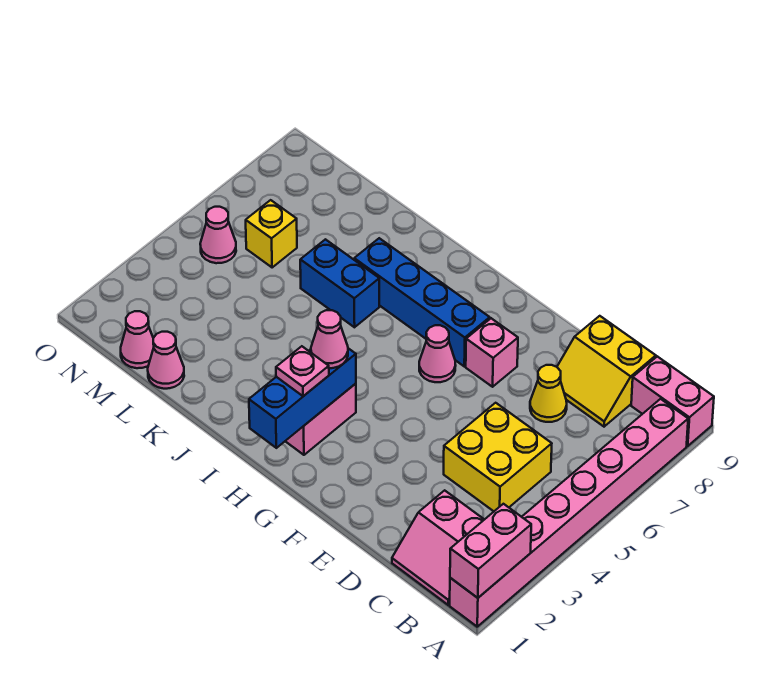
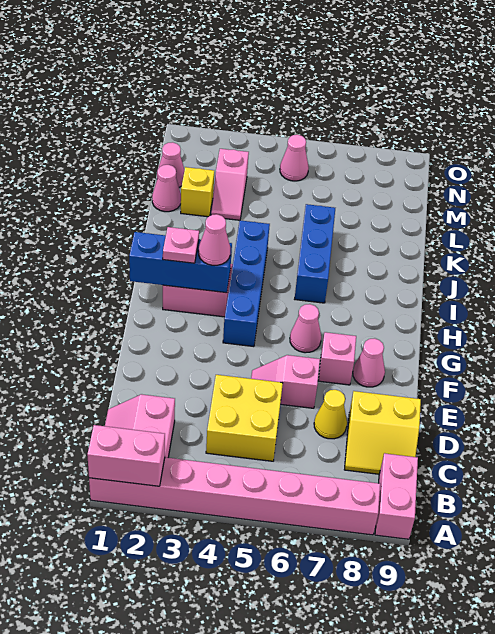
yellow slope C8:D9 level 1 top 9 -> yellow slope C8:D9 level 1 top D
none -> pink slope E5:E6 level 1 top 6
none -> pink cone F8 level 1
blue brick G7:J7 level 1 -> blue brick G4:J4 level 1
blue brick J6:K6 level 1 -> blue brick I6:K6 level 1
none -> pink slope L3:M3 level 1 top M
yellow brick M6 level 1 -> yellow brick L2 level 1

